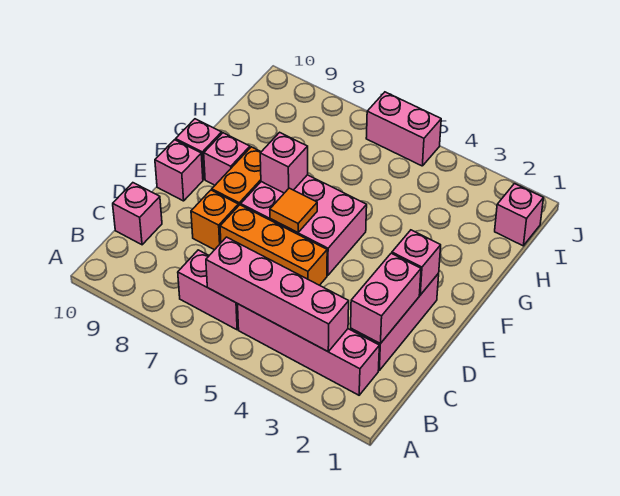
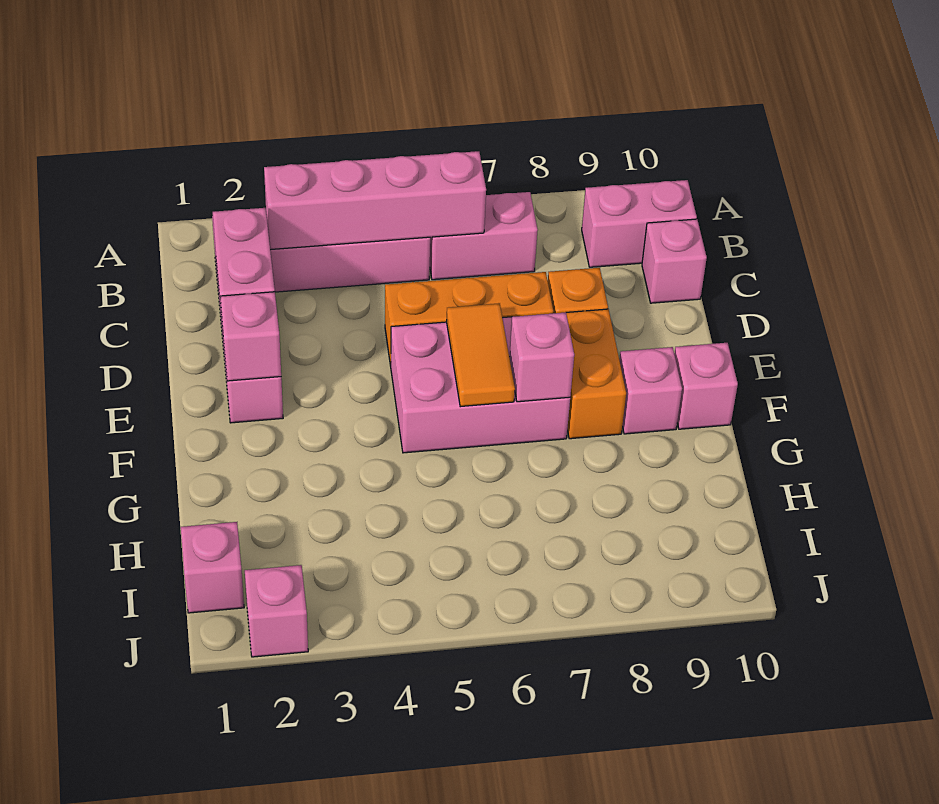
orange tile E6 level 2 -> orange tile E6:F6 level 2
pink brick E10 level 1 -> pink brick J2 level 1
pink brick J5:J6 level 1 -> pink brick B9:B10 level 1

